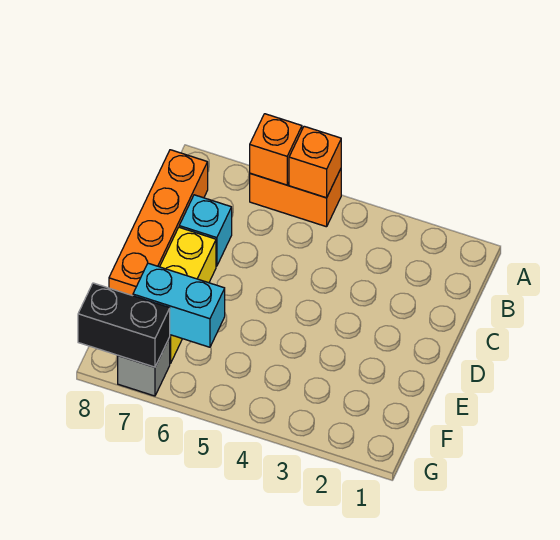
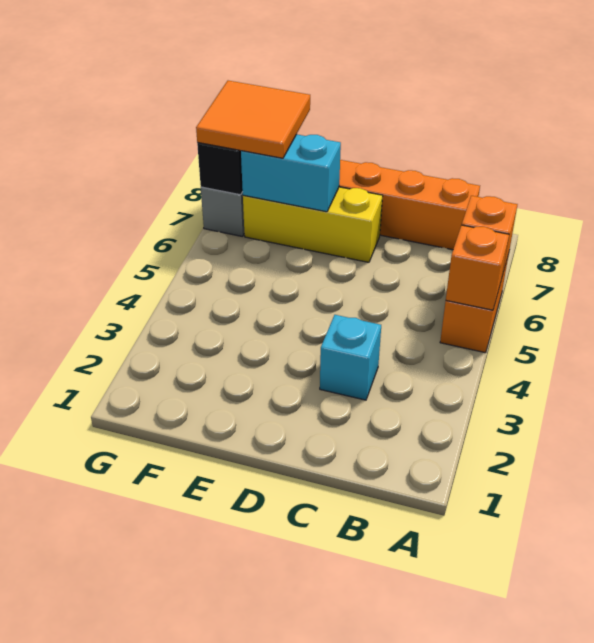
cyan brick C7 level 1 -> cyan brick C3 level 1
cyan brick F6:F7 level 2 -> cyan brick E7:F7 level 2
none -> orange tile F7:G8 level 3

